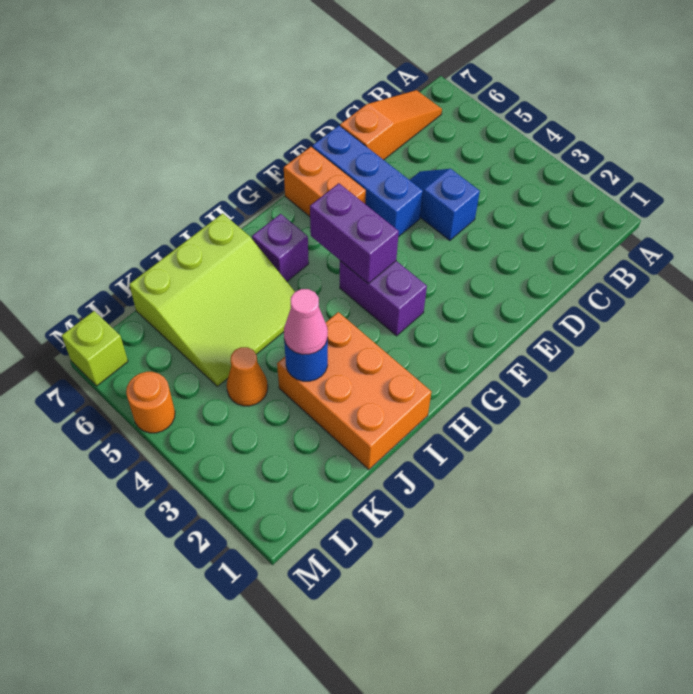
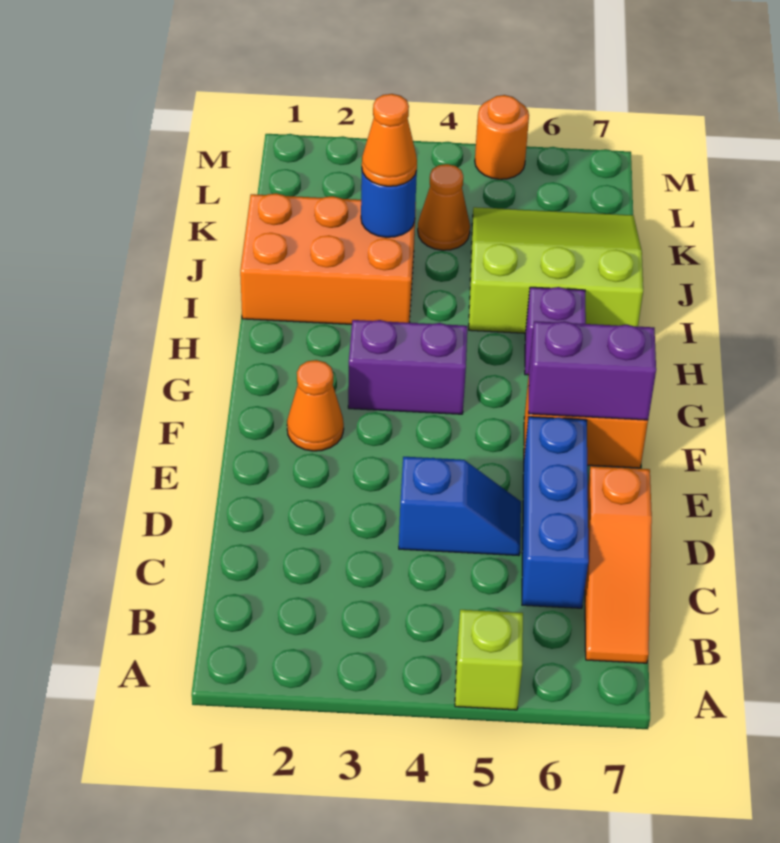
blue brick E5:E7 level 1 -> blue brick C6:E6 level 1
none -> orange cone F2 level 1
purple brick G4:G5 level 2 -> purple brick F6:F7 level 2
lime slope I5:K7 level 1 top 7 -> lime slope I5:K7 level 1 top I
pink cone J3 level 3 -> orange cone J3 level 3
lime brick M7 level 1 -> lime brick A5 level 1

